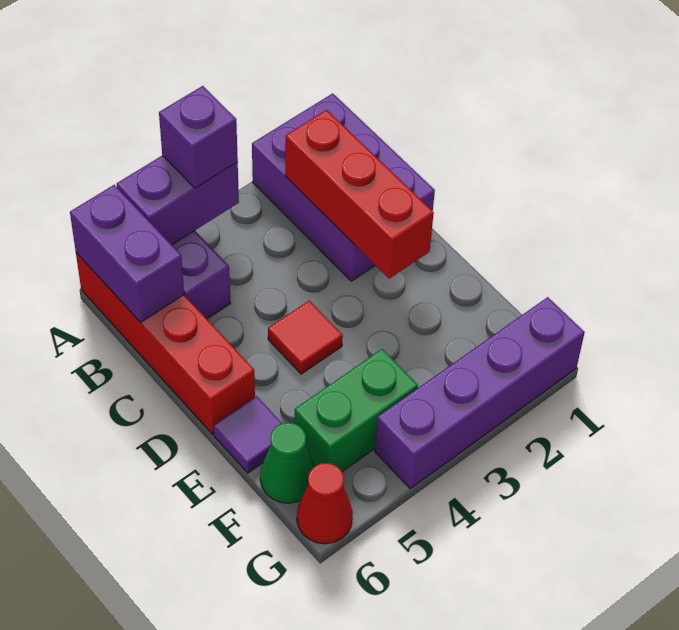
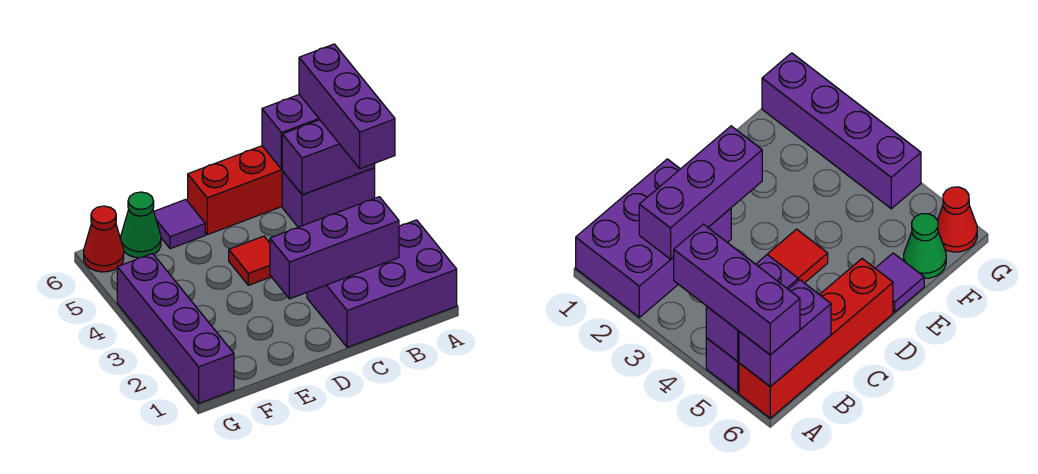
purple brick A4:A5 level 2 -> purple brick A5:B5 level 2
purple brick A4 level 3 -> purple brick A4:A6 level 3
red brick B2:D2 level 2 -> purple brick B2:D2 level 2
green brick F4:F5 level 1 -> none

